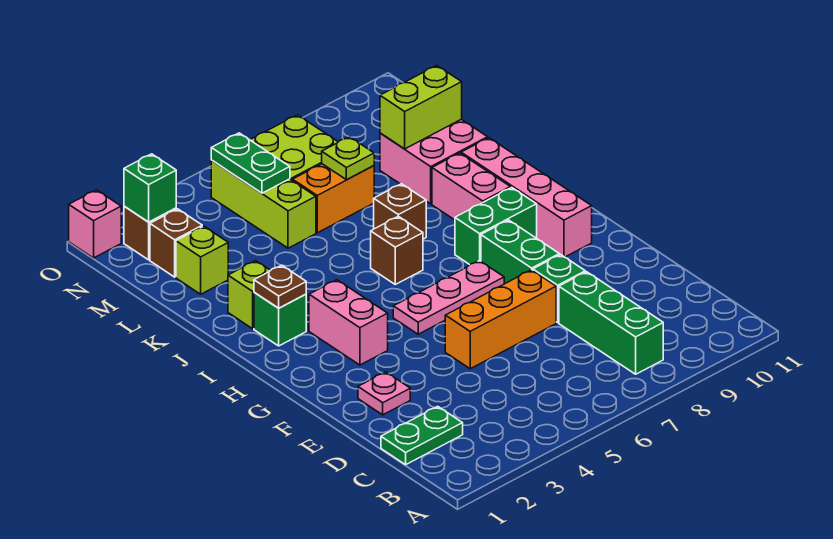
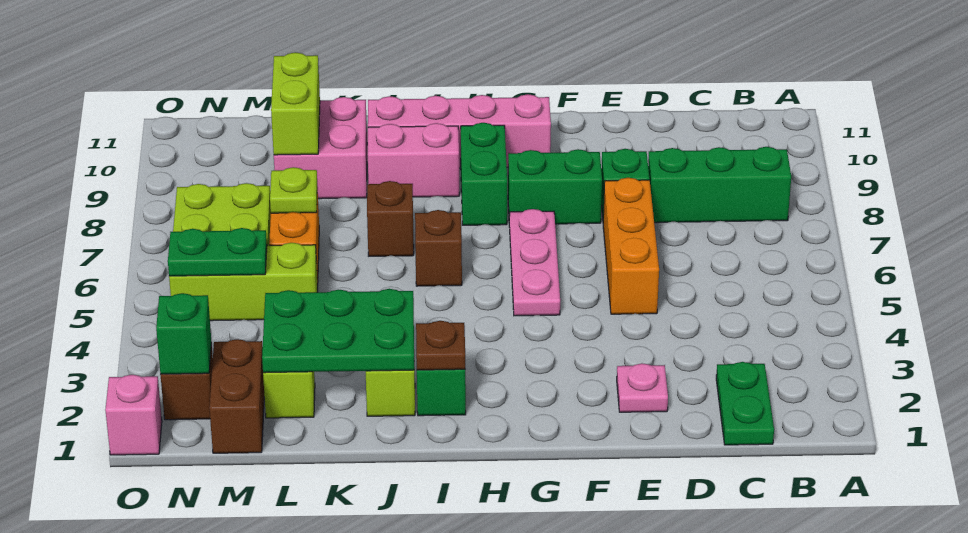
pink brick G3:H3 level 1 -> none
none -> green plate J2:L3 level 2
brown brick M2 level 1 -> brown brick M1:M2 level 1

